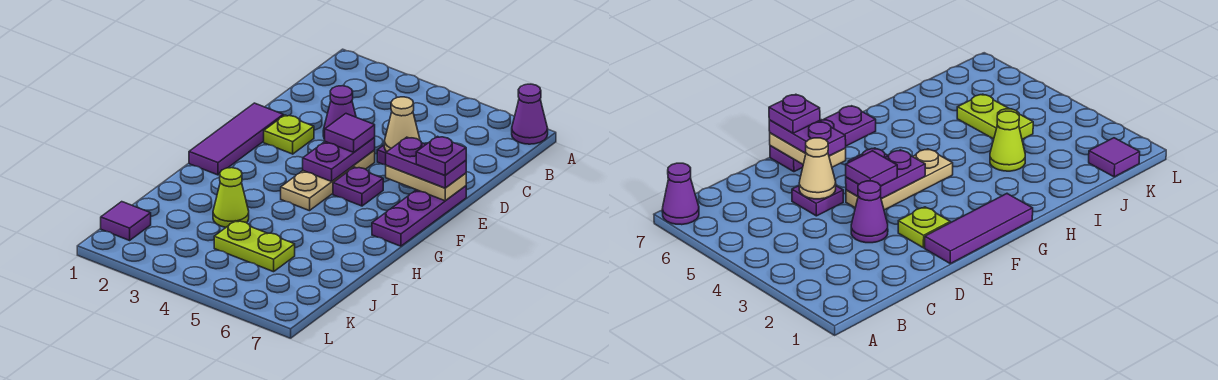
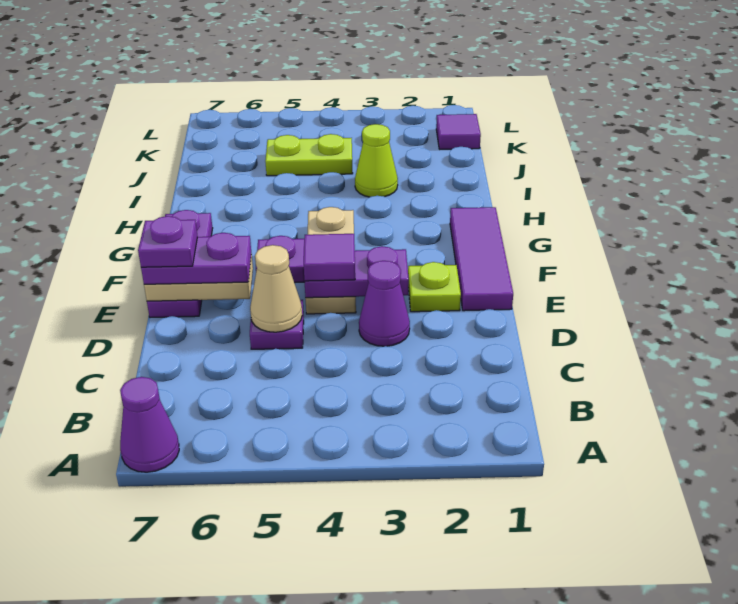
purple plate E4:F4 level 2 -> purple plate E3:E4 level 2

